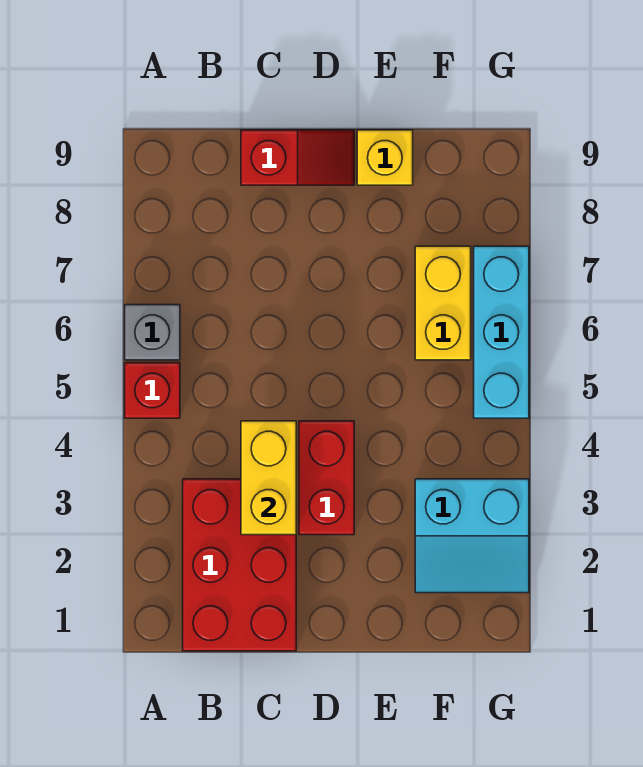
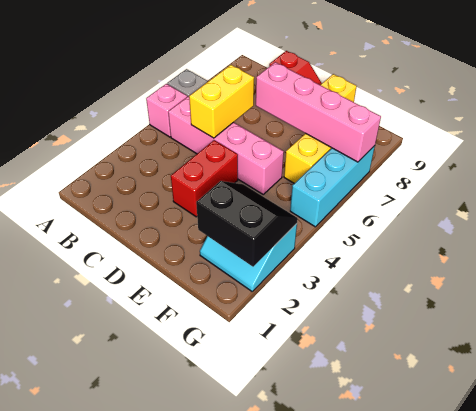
red brick A5 level 1 -> pink brick A5 level 1
red brick B1:C3 level 1 -> none
none -> pink brick B5:E5 level 1
yellow brick C3:C4 level 2 -> yellow brick C5:C6 level 2
none -> pink brick D7:G7 level 2
none -> black slope F2:G3 level 2 top 2

